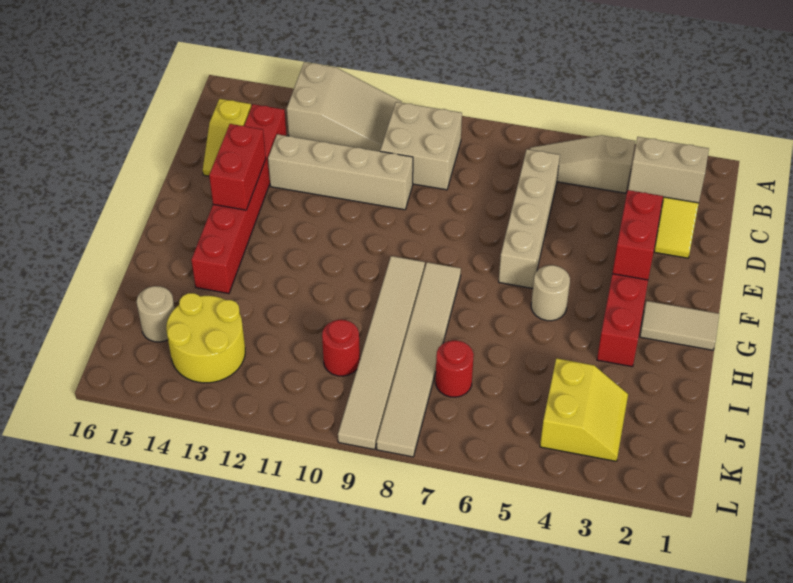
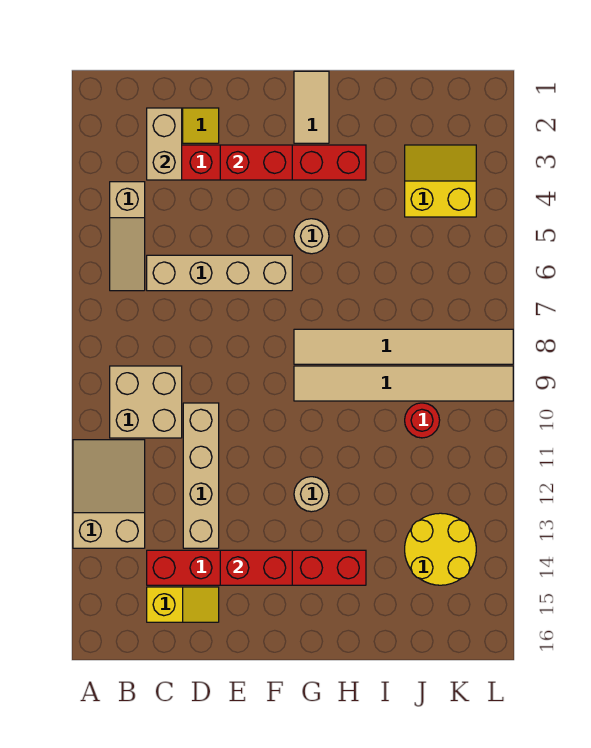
red round brick J7 level 1 -> none
tan round brick J15 level 1 -> tan round brick G12 level 1

